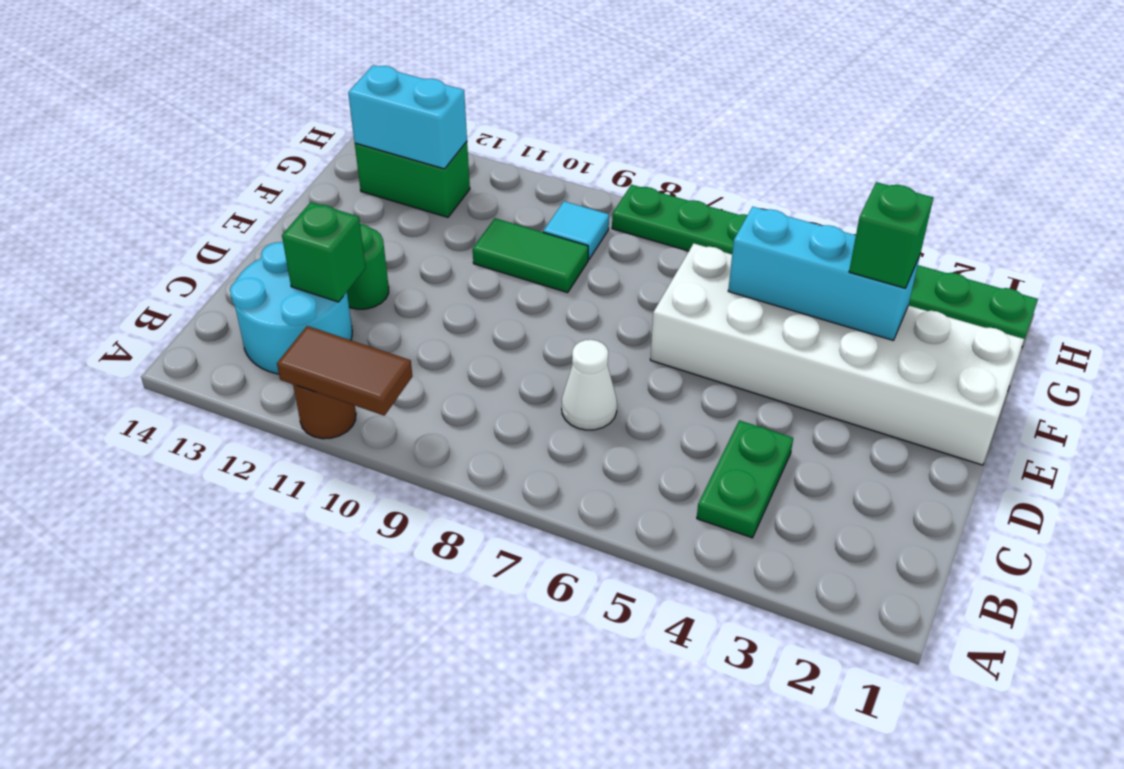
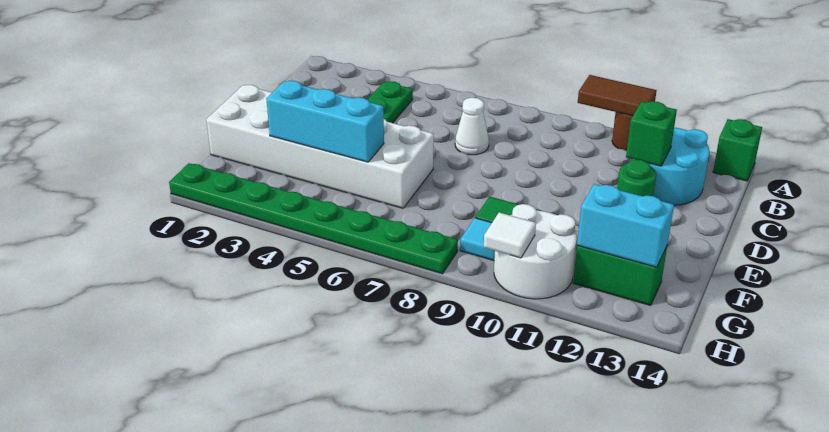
green brick F3 level 3 -> green brick A14 level 1
none -> white round brick G10:H11 level 1
none -> white tile H10 level 2

